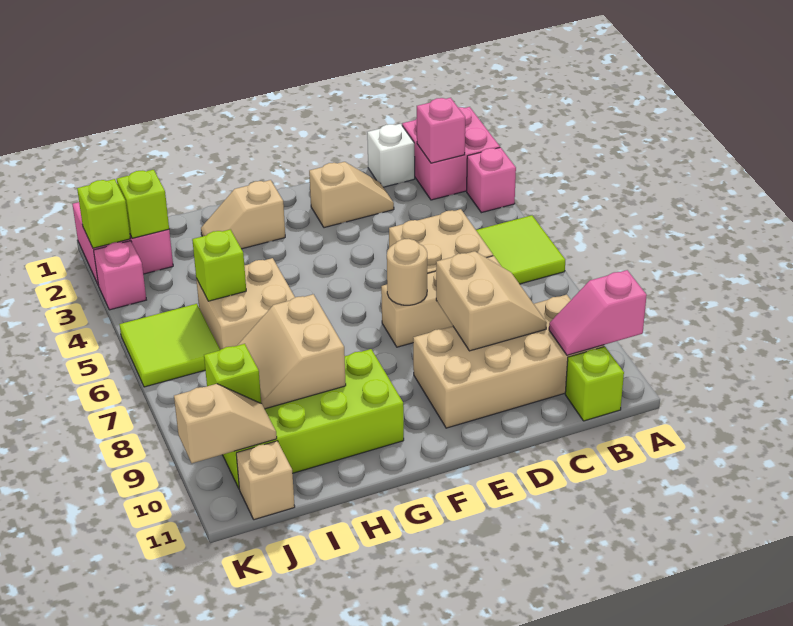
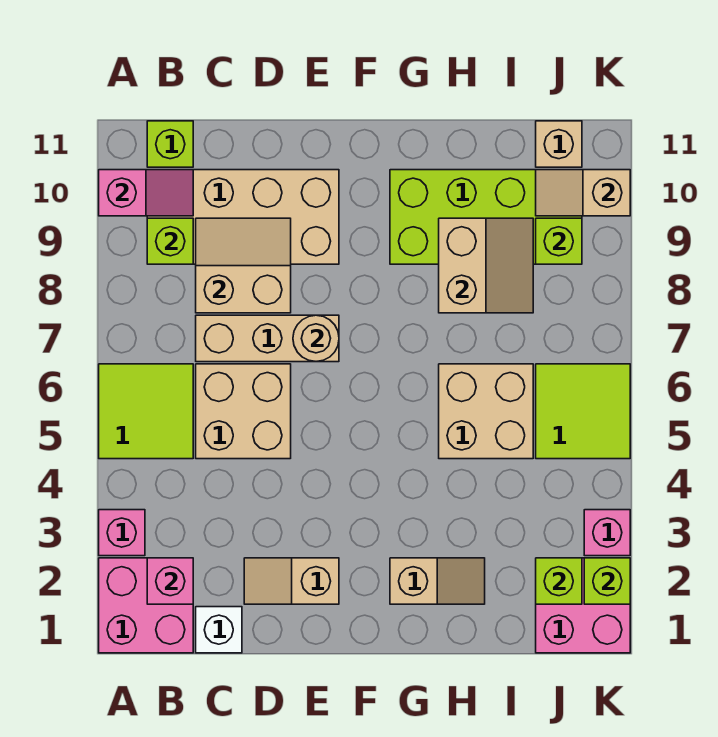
tan slope C8:D9 level 2 top D -> tan slope C8:D9 level 2 top 8
lime brick I5 level 2 -> lime brick B9 level 2

